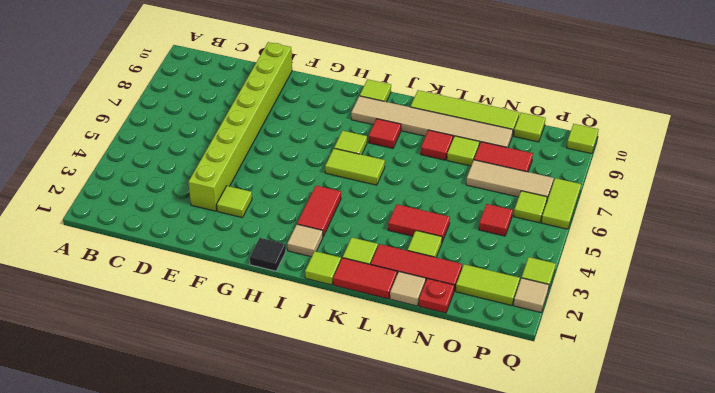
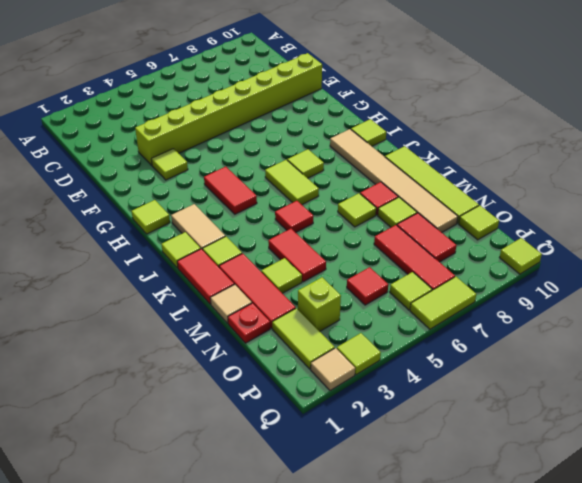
black tile H1 level 1 -> lime tile H1 level 1
tan tile I2 level 1 -> tan tile I2:J2 level 1
red tile I3:I4 level 1 -> red tile H4:I4 level 1
red tile J8 level 1 -> red tile K5 level 1
none -> lime tile L7 level 1
tan tile N7:P7 level 1 -> red tile N7:P7 level 1
none -> lime brick O3 level 1

